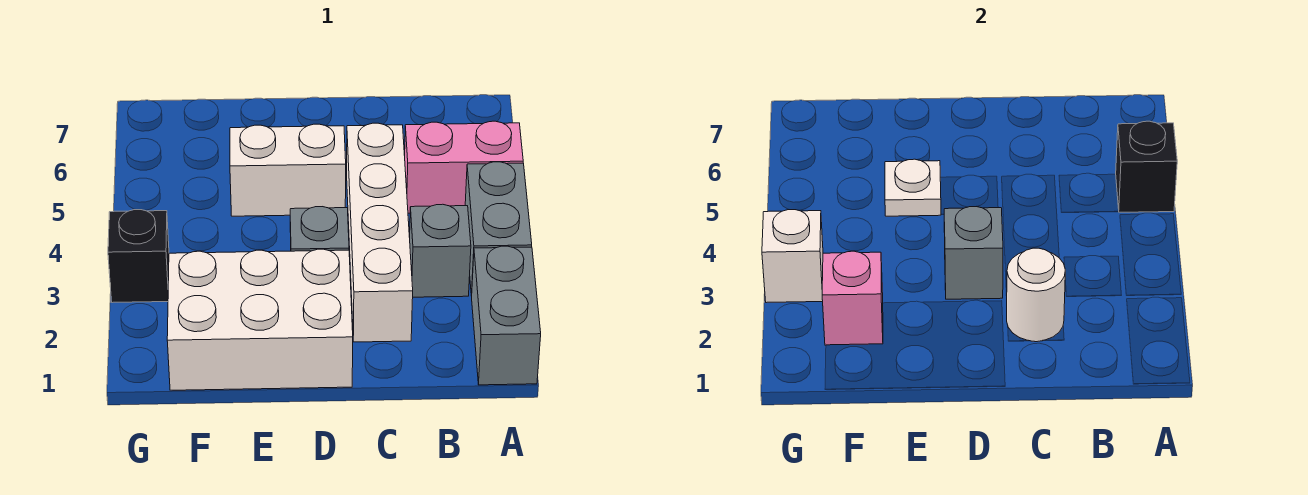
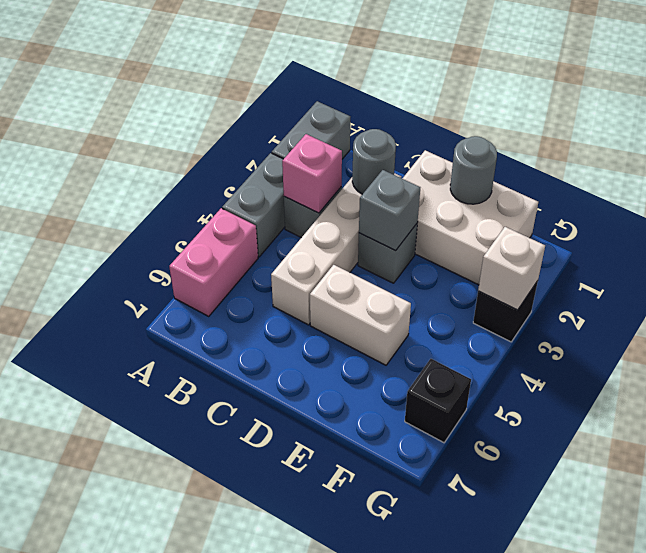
pink brick A5:B5 level 1 -> pink brick A5:A6 level 1
black brick A5 level 2 -> black brick G6 level 1
white round brick C2 level 2 -> grey round brick C2 level 2
none -> grey round brick E1 level 2
white plate E5 level 2 -> none
pink brick F2 level 2 -> pink brick B3 level 2

